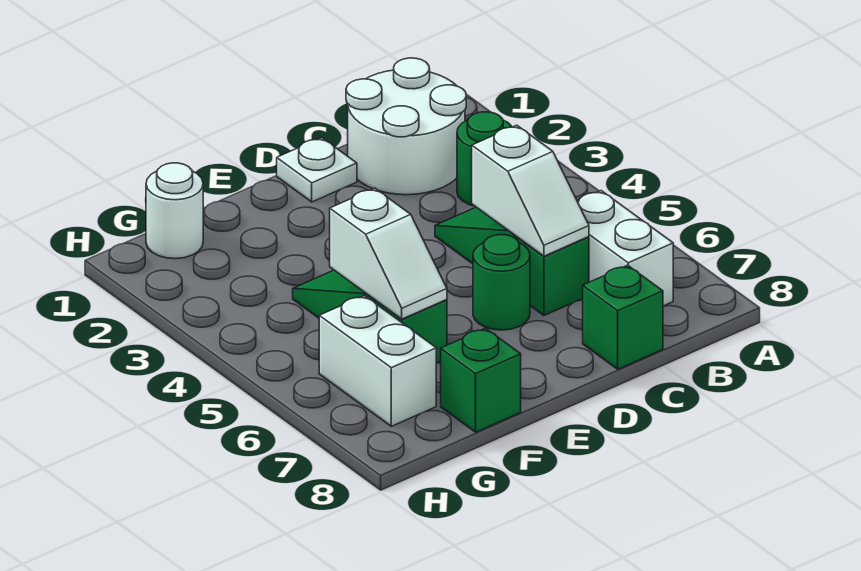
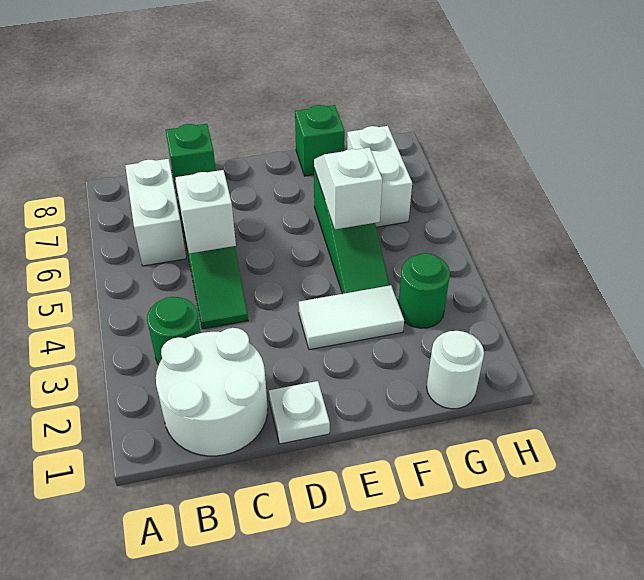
green round brick D6 level 1 -> green round brick G3 level 1
none -> white tile E3:F3 level 1

